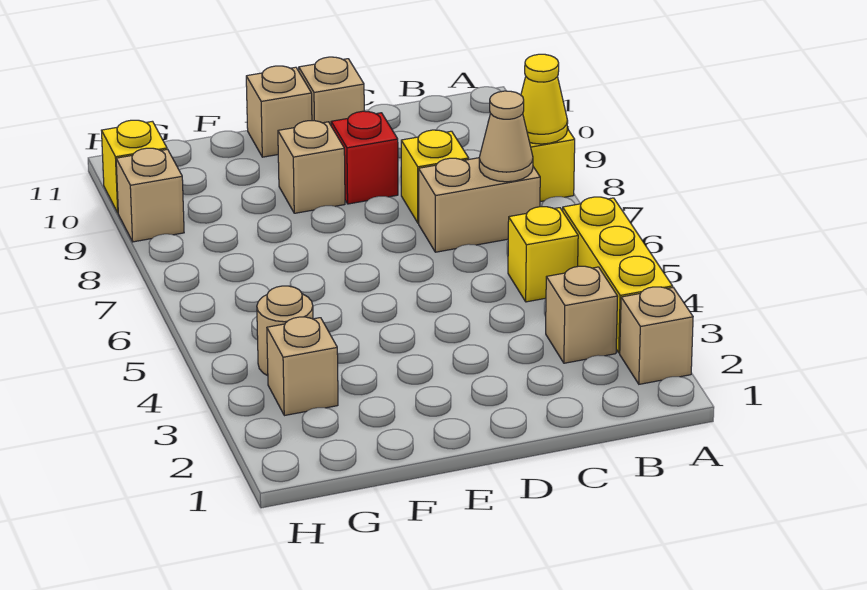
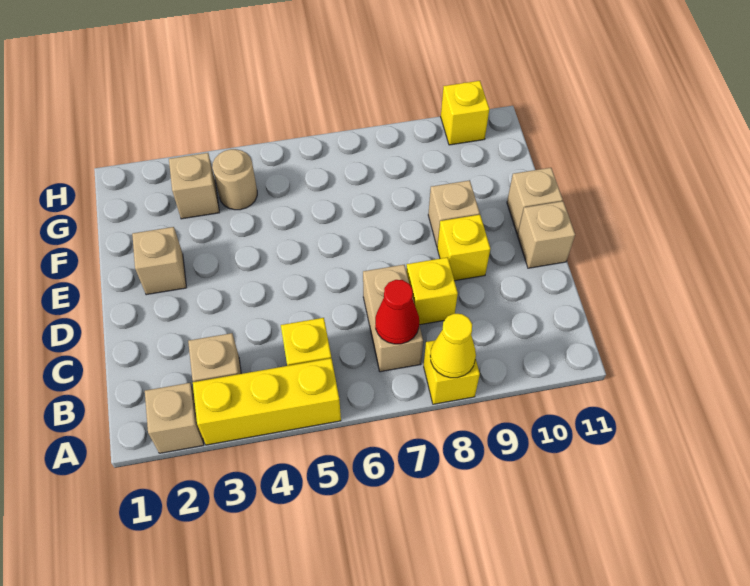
tan cone B7 level 2 -> red cone B7 level 2
red brick D9 level 1 -> yellow brick D9 level 1
tan brick H9 level 1 -> tan brick E2 level 1

